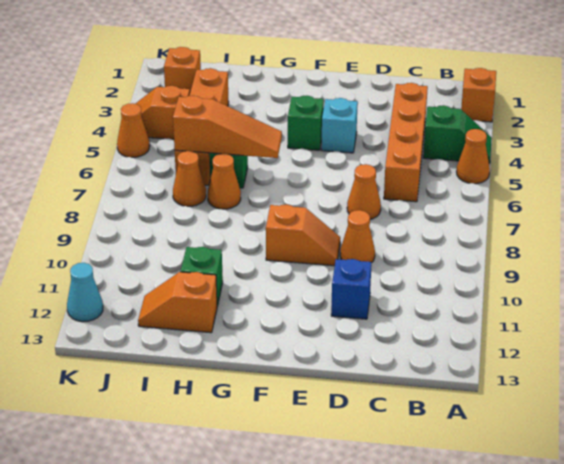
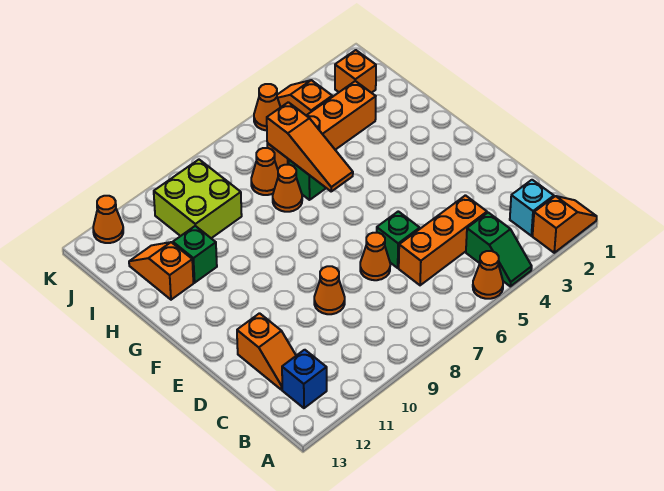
orange brick C3:C6 level 1 -> orange brick C4:C6 level 1
blue brick D11 level 1 -> blue brick B12 level 1
cyan brick E4 level 1 -> cyan brick B2 level 1
orange slope E9:F9 level 1 top F -> orange slope C12:D12 level 1 top D
green brick F4 level 1 -> green brick D6 level 1
none -> lime brick I9:J10 level 1
cyan cone K12 level 1 -> orange cone K12 level 1

